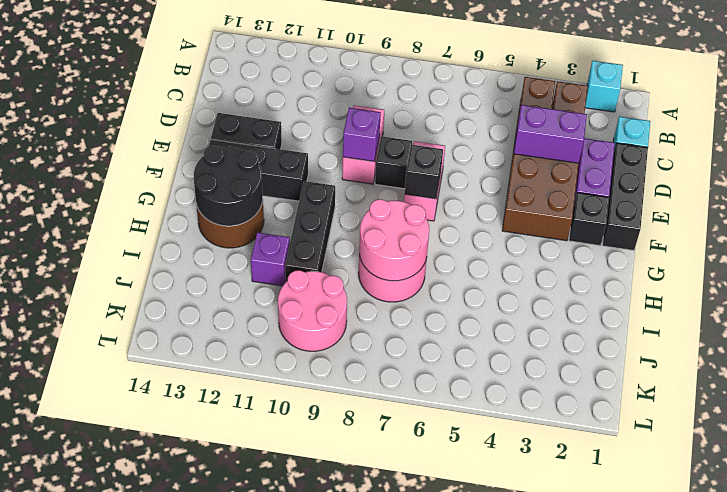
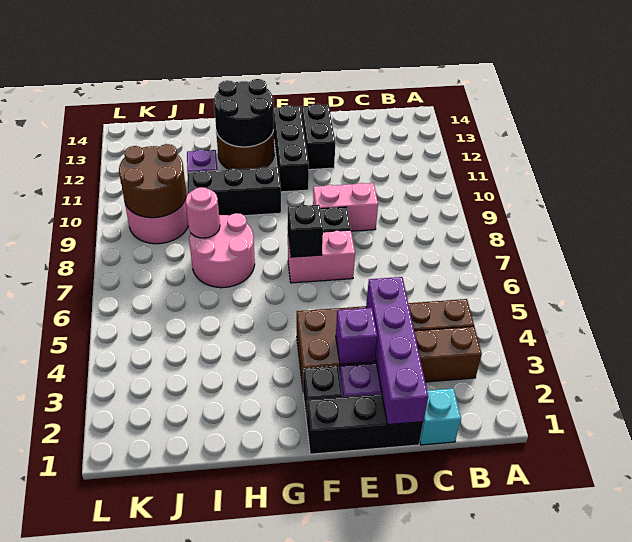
cyan brick A2 level 1 -> none
purple brick D3:D4 level 2 -> purple brick D1:D4 level 2
purple brick E9 level 2 -> purple brick E3 level 2
pink round brick H7:I8 level 2 -> pink round brick I8 level 2
none -> brown round brick J9:K10 level 2

